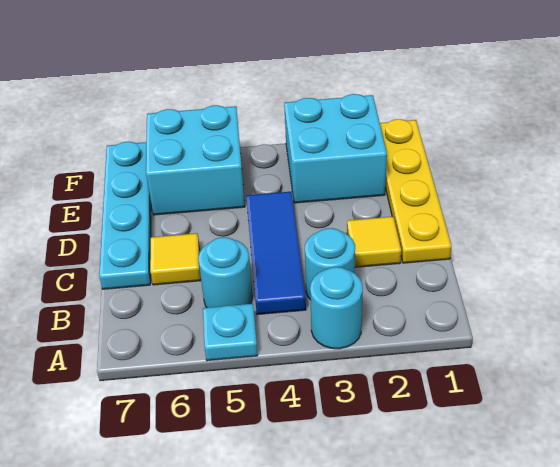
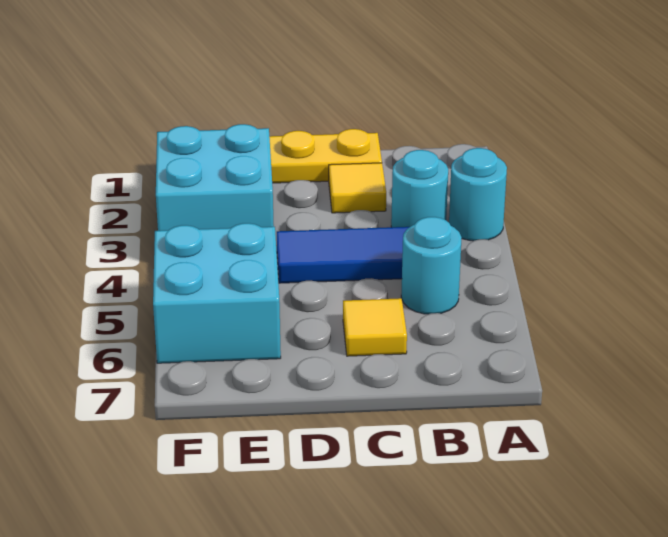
cyan plate A5 level 1 -> none
cyan plate C7:F7 level 1 -> none

